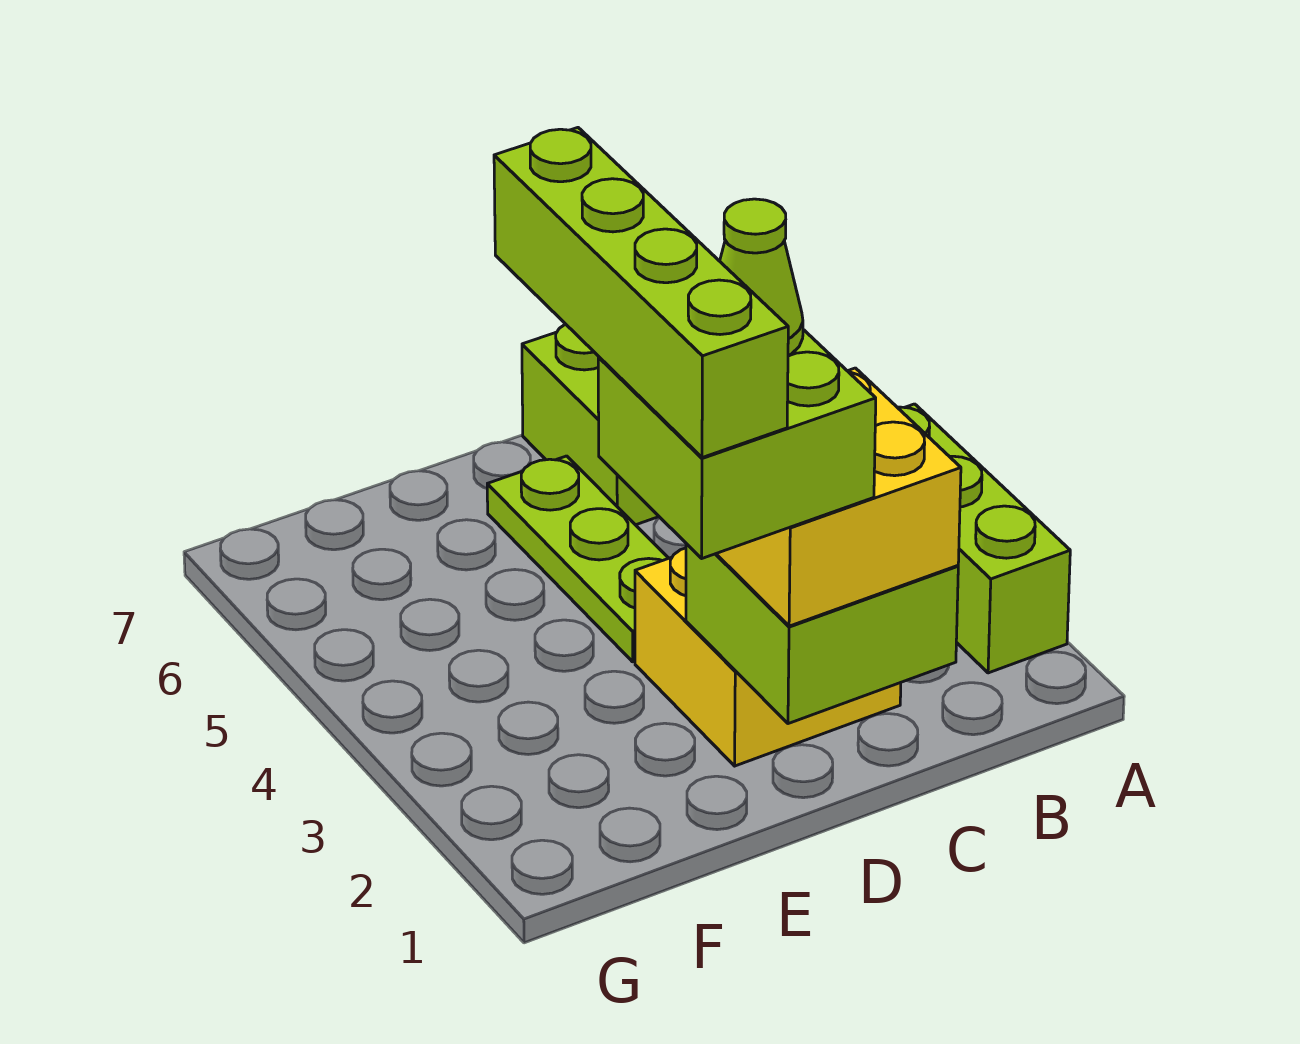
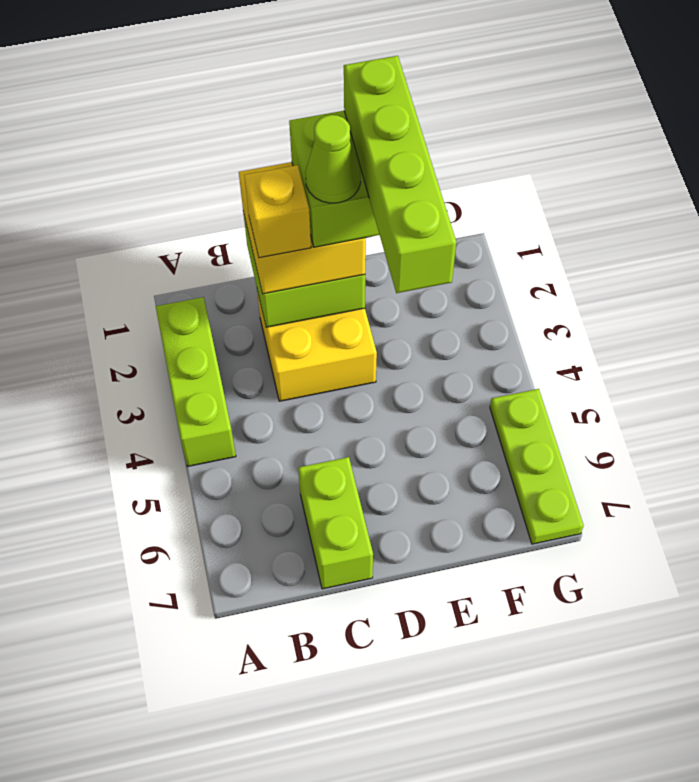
none -> yellow brick C2 level 4
lime plate D4:D6 level 1 -> lime plate G5:G7 level 1

